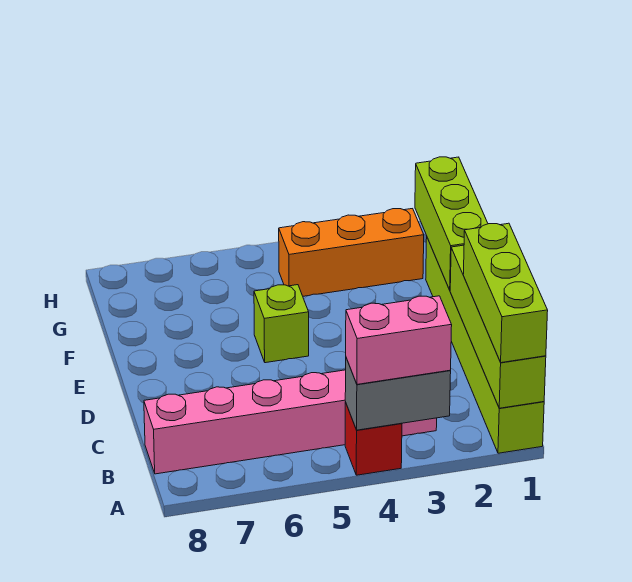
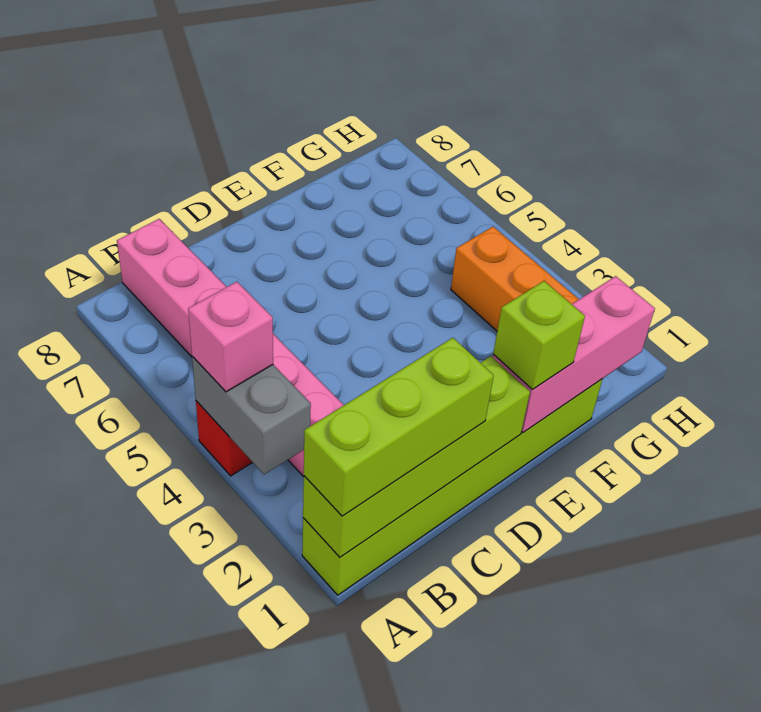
pink brick A3:A4 level 3 -> pink brick A4 level 3
lime brick E1:G1 level 2 -> pink brick E1:G1 level 2
lime brick E5 level 1 -> lime brick E1 level 3

